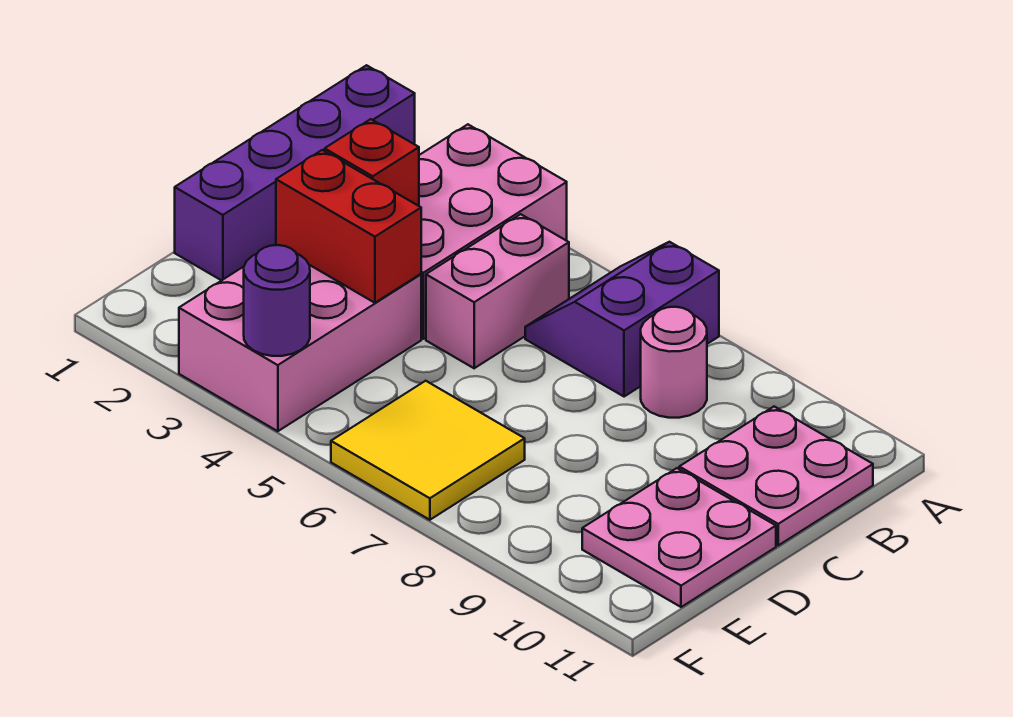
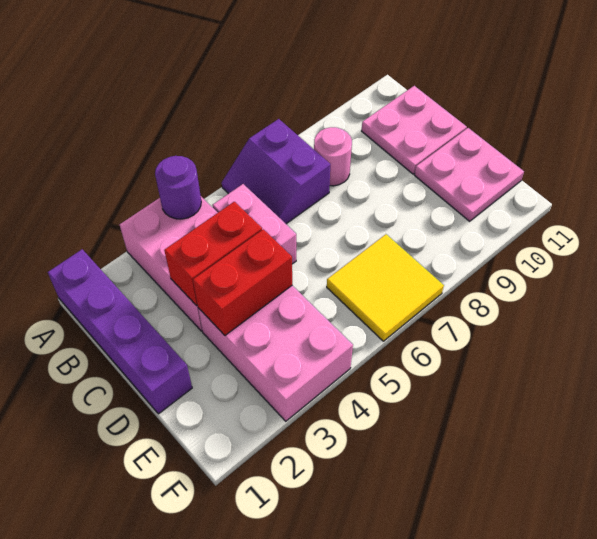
red brick C3 level 2 -> red brick C3:C4 level 2
purple round brick F4 level 2 -> purple round brick A4 level 2

